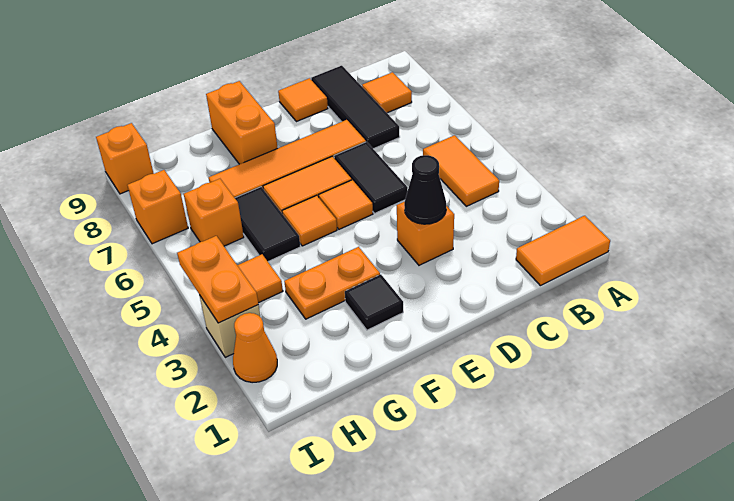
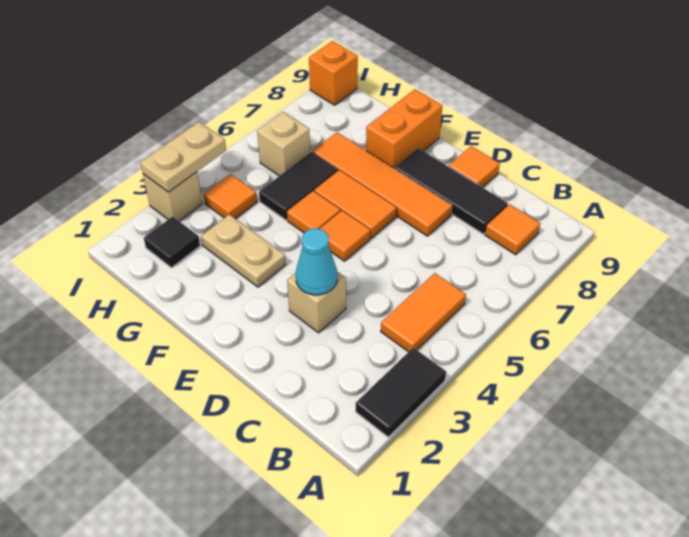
orange tile A1:B1 level 1 -> none
black tile C7:C9 level 1 -> black tile C8:E8 level 1
orange brick D3 level 1 -> tan brick D3 level 1
black cone D3 level 2 -> cyan cone D3 level 2
black tile D5:D6 level 1 -> black tile A2:A3 level 1
black tile F2 level 1 -> black tile H2 level 1
orange plate F3:G3 level 1 -> tan plate F3:G3 level 1
orange brick H6 level 1 -> tan brick H6 level 1
orange cone I2 level 1 -> none
orange plate I3:I4 level 2 -> tan plate I3:I4 level 2
orange brick I7 level 1 -> none

